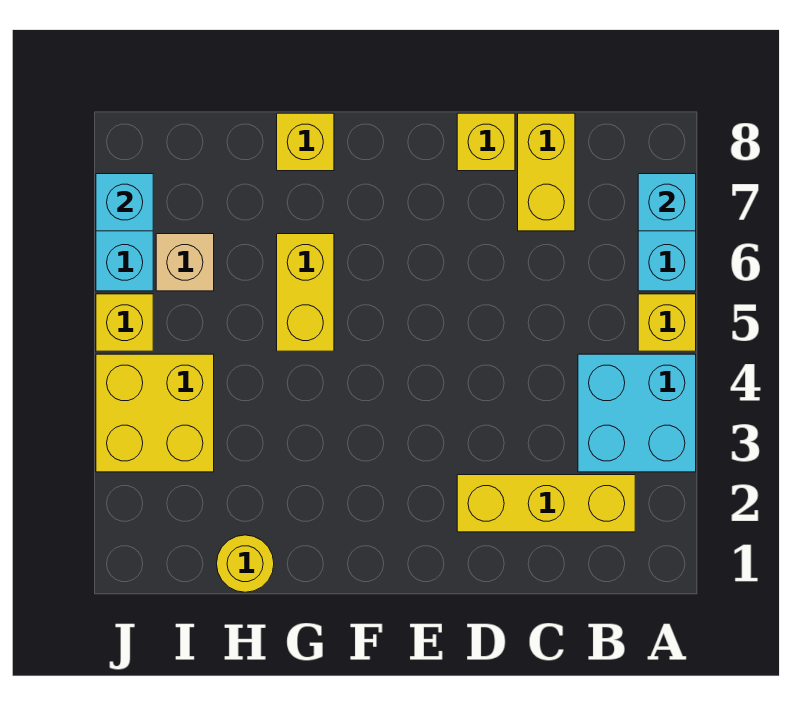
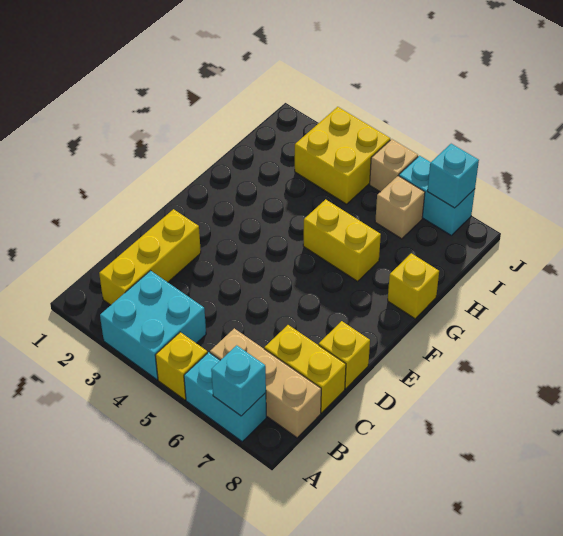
none -> tan brick B6:B8 level 1
yellow round brick H1 level 1 -> none
yellow brick J5 level 1 -> tan brick J5 level 1

